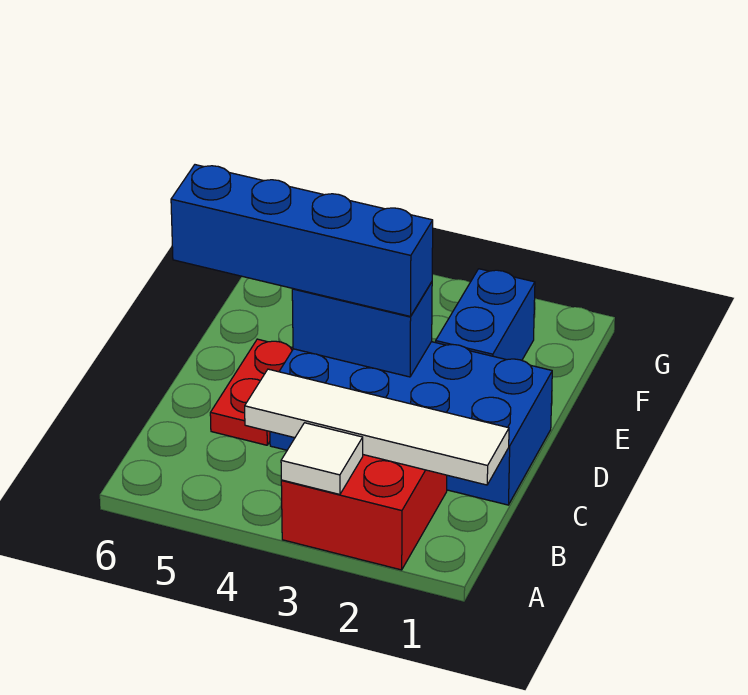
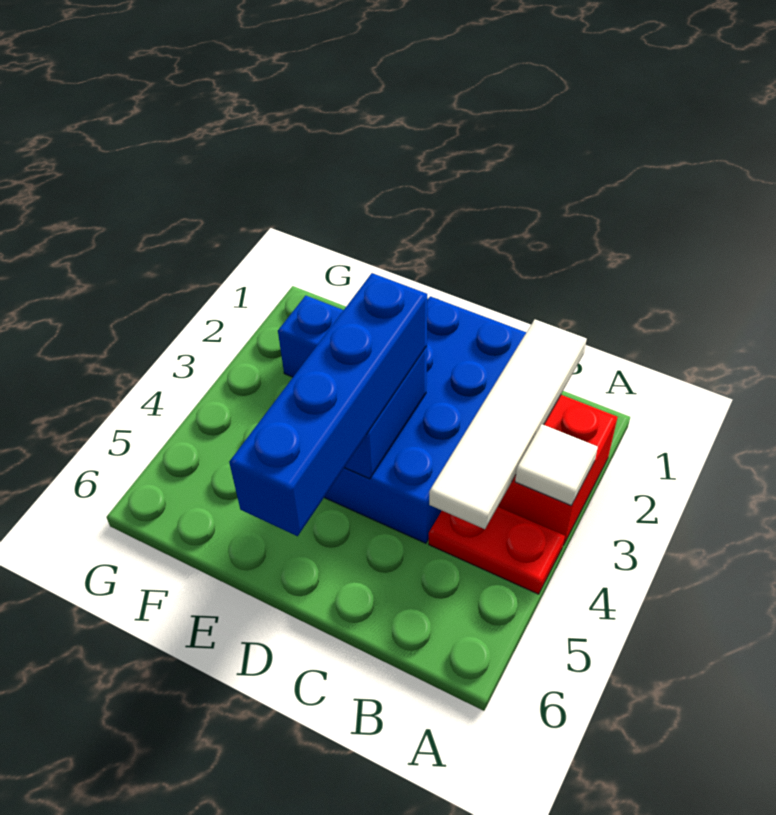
red plate C5:D5 level 1 -> red plate A4:B4 level 1

